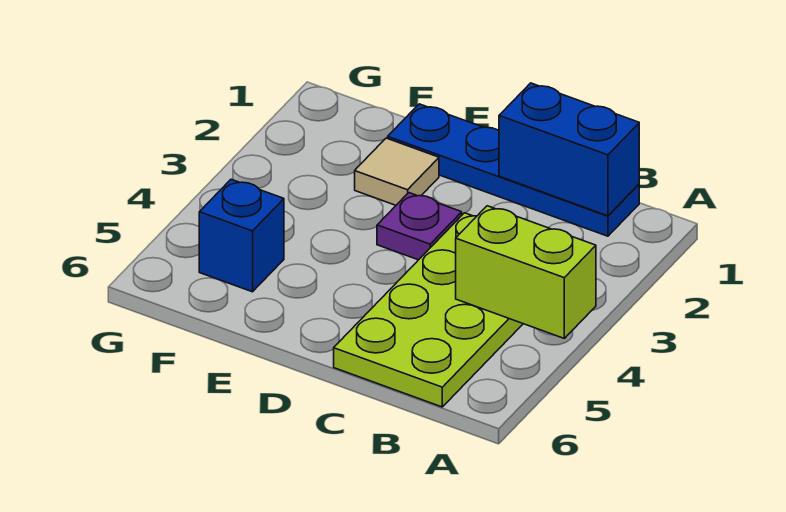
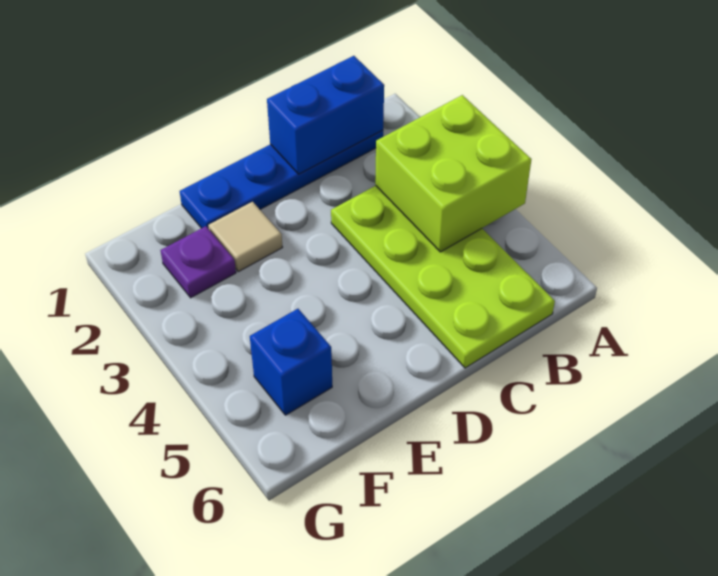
lime brick A4:B4 level 2 -> lime brick A3:B4 level 2
purple plate D3 level 1 -> purple plate F2 level 1

